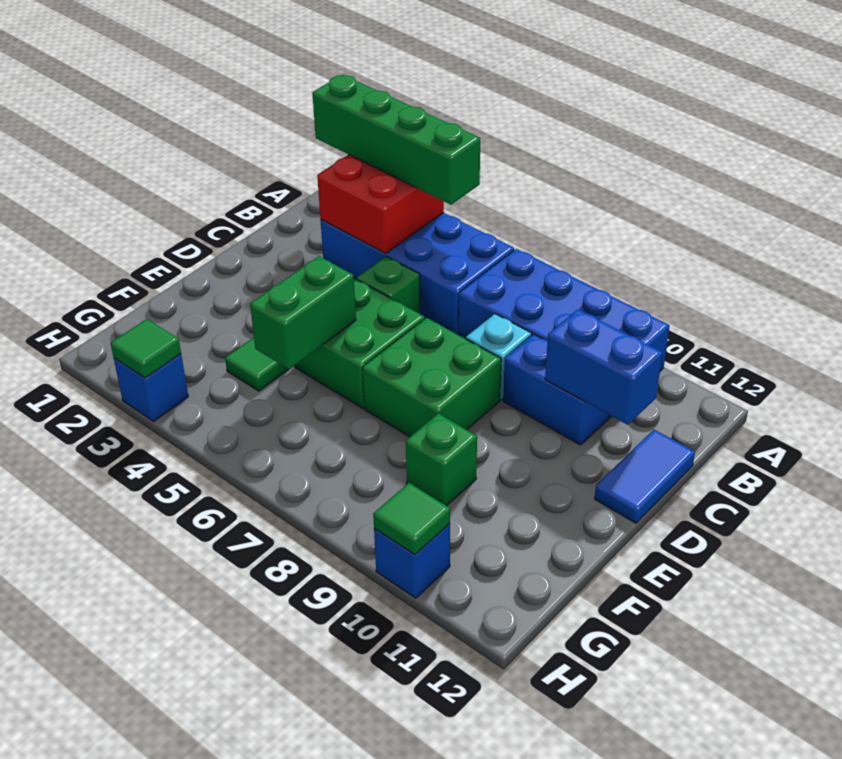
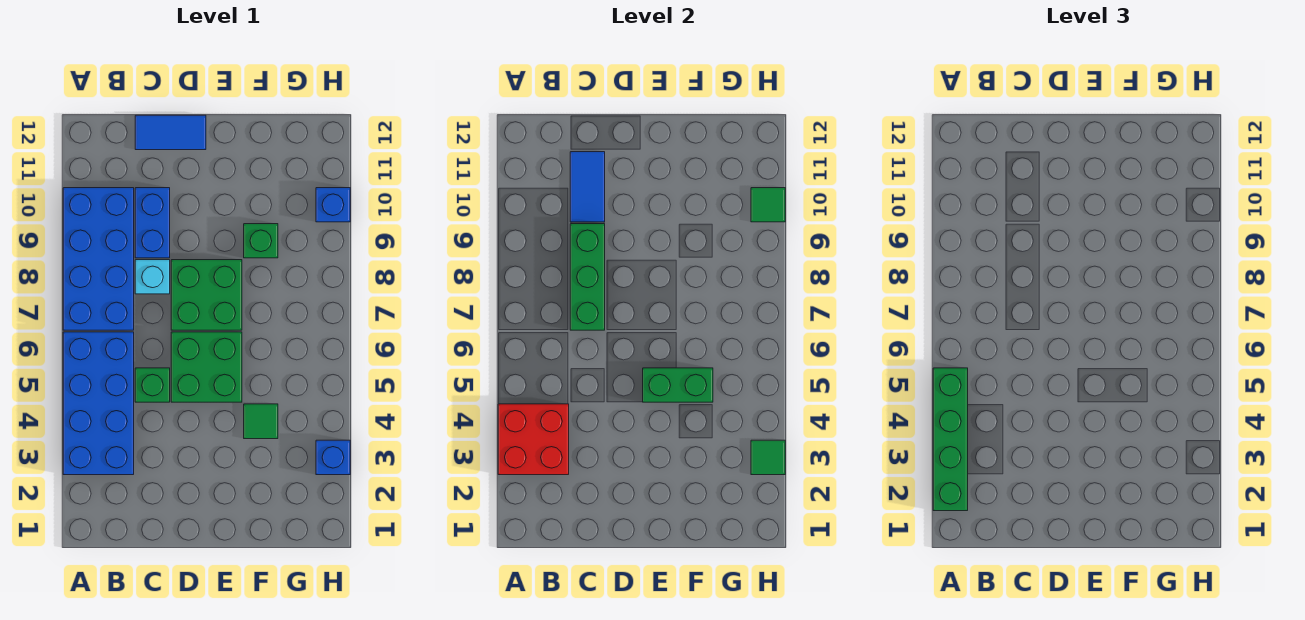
none -> green brick C7:C9 level 2
blue brick C10:C11 level 2 -> blue tile C10:C11 level 2

